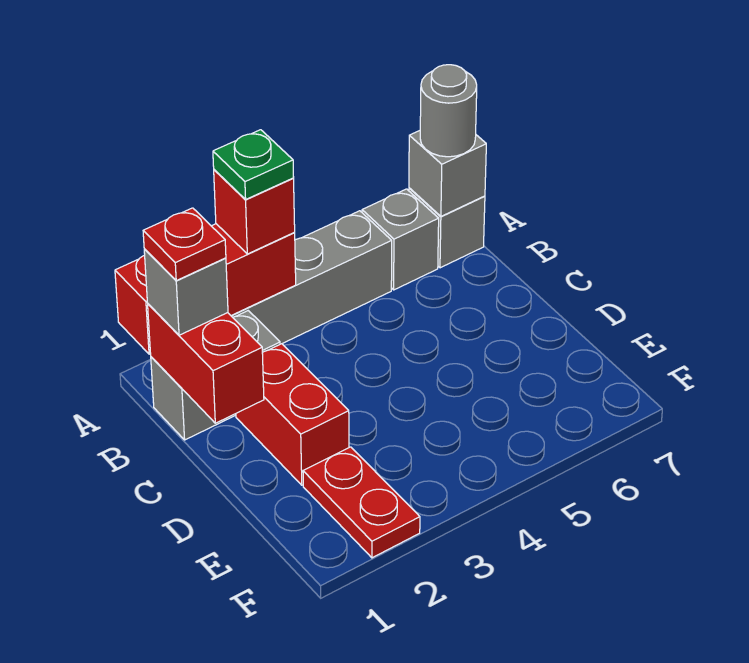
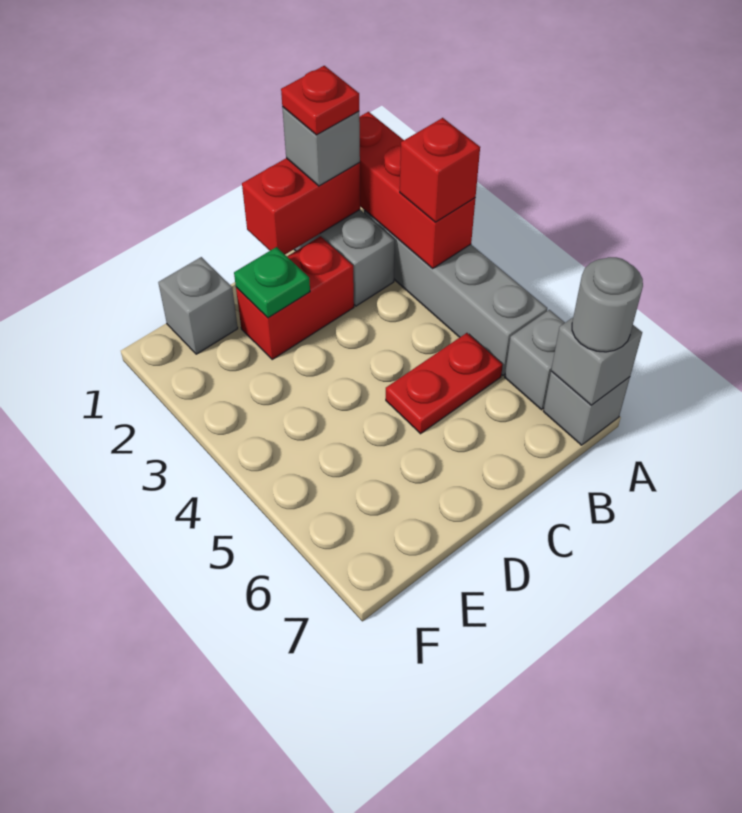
green plate A3 level 4 -> green plate D2 level 2
none -> grey brick E1 level 1
red plate E2:F2 level 1 -> red plate B5:C5 level 1

